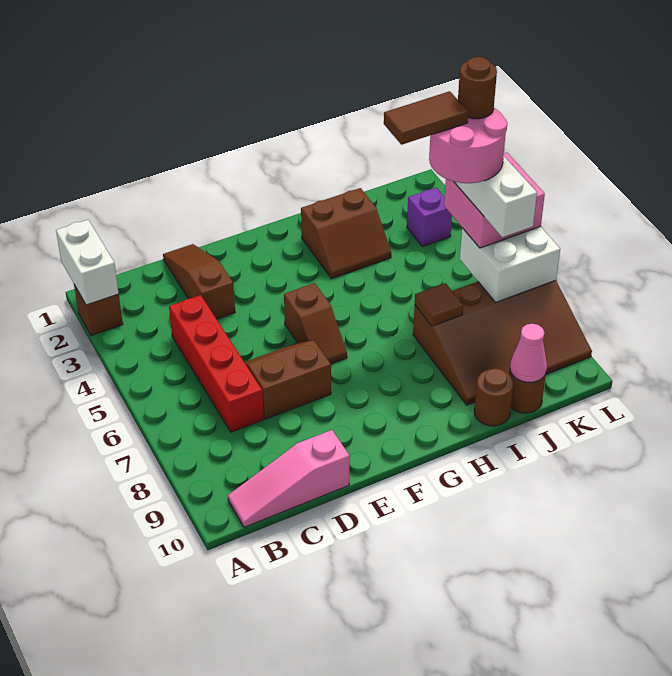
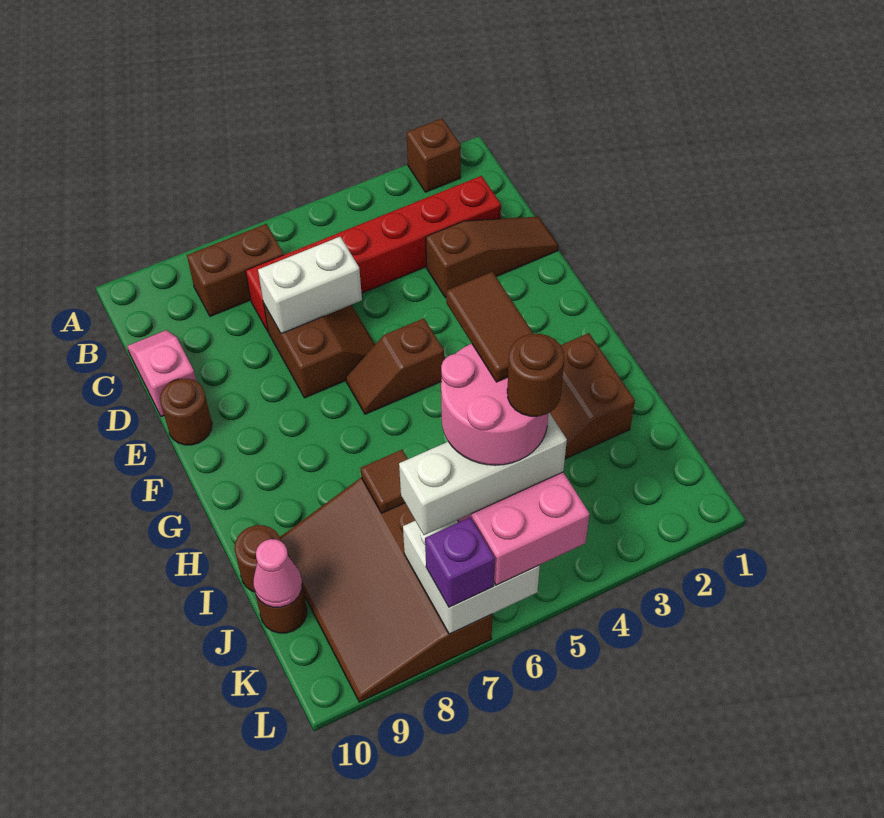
white brick A1:A2 level 2 -> white brick D6:D7 level 2
none -> brown brick B7:B8 level 1
pink slope B10:D10 level 1 top D -> pink slope C10:D10 level 1 top D
red brick C4:C7 level 1 -> red brick C2:C7 level 1
none -> brown round brick E10 level 1
purple brick K3 level 1 -> purple brick L7 level 3

